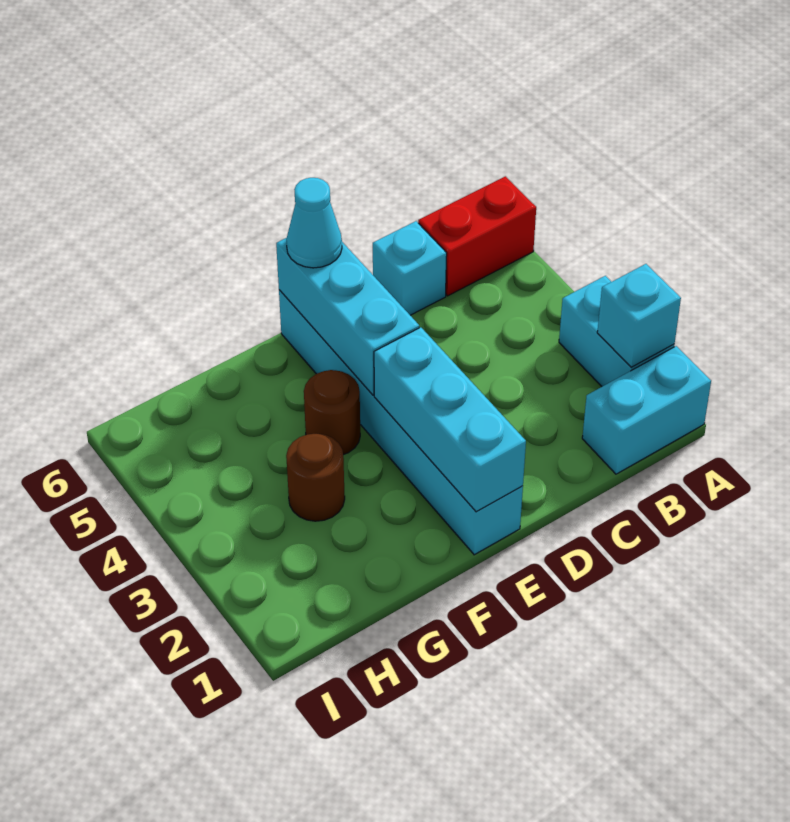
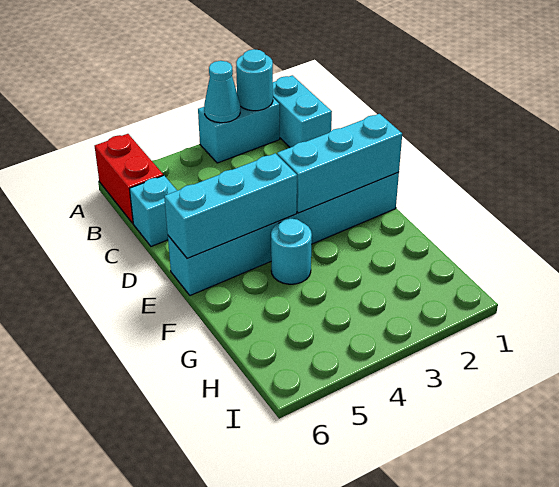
cyan brick A2 level 2 -> cyan round brick A2 level 2
cyan cone E6 level 3 -> cyan cone A3 level 2
brown round brick F4 level 1 -> cyan round brick F4 level 1
brown round brick G3 level 1 -> none

